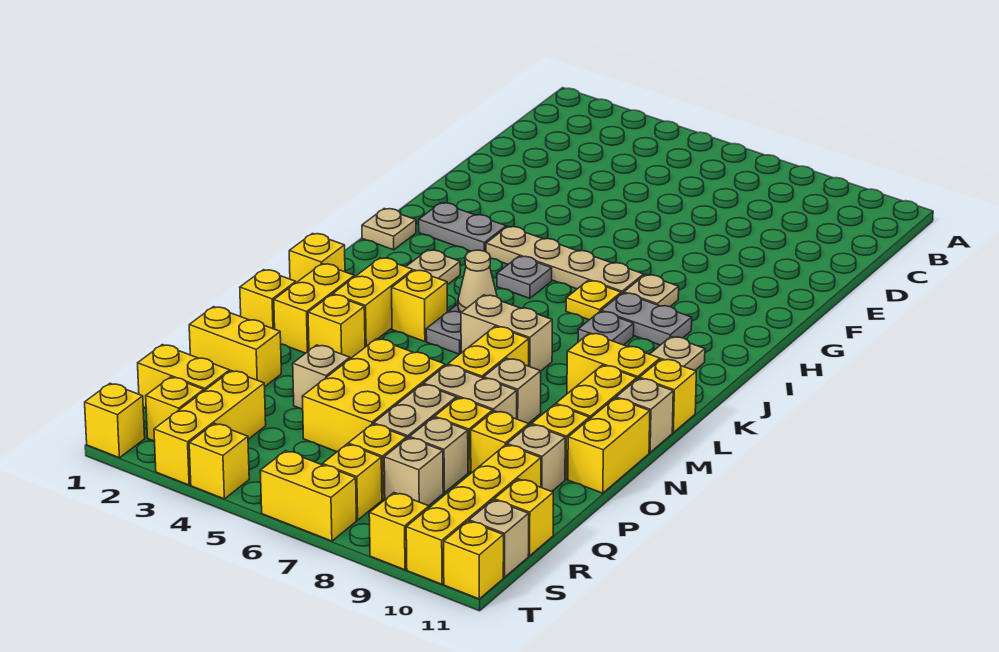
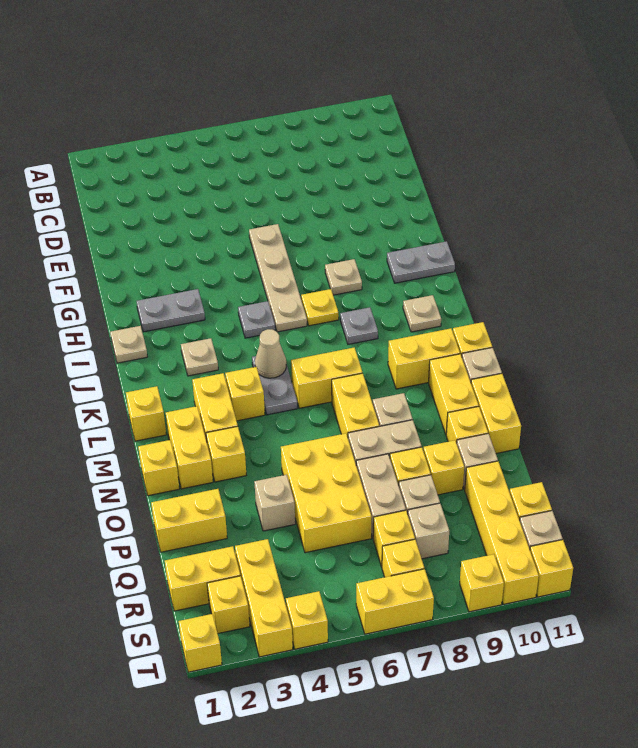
tan plate H4:H7 level 1 -> tan plate F6:I6 level 1
grey plate I8:I9 level 1 -> grey plate H10:H11 level 1
tan brick L6:L7 level 1 -> yellow brick L6:L7 level 1

